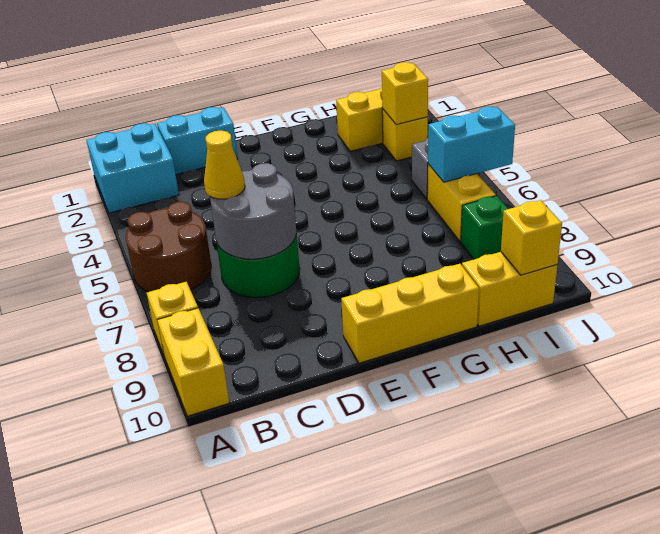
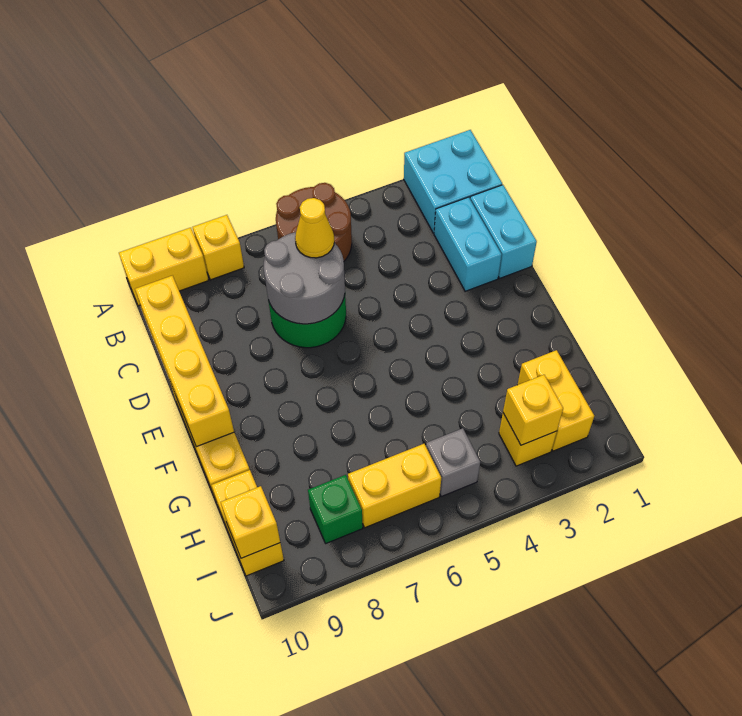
none -> yellow brick C10:F10 level 2
cyan brick I6:J6 level 2 -> cyan brick C2:D2 level 1

